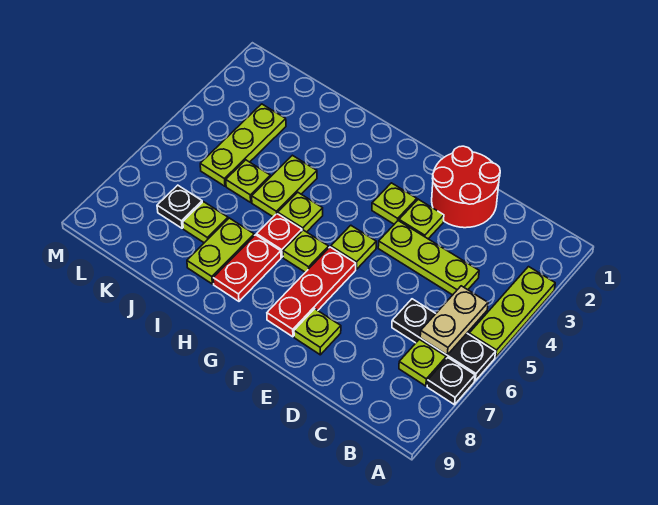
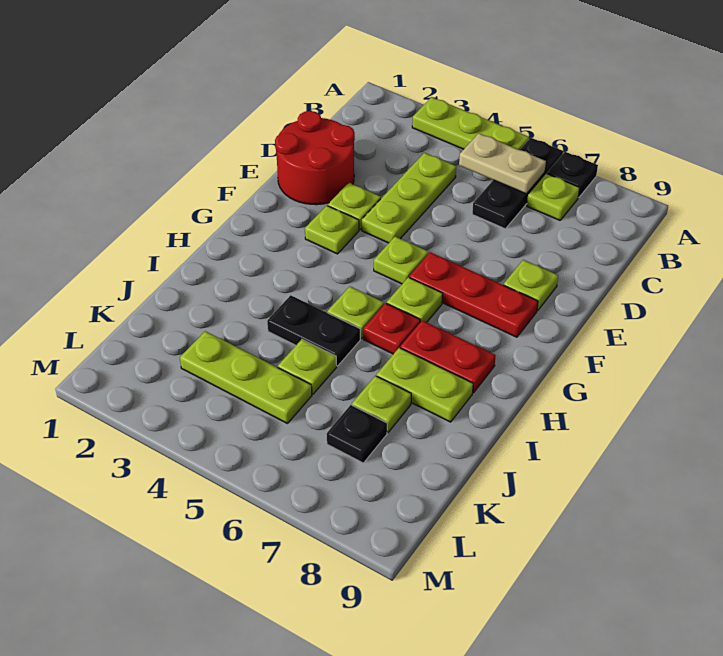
lime plate I4:I5 level 1 -> black plate I4:I5 level 1

